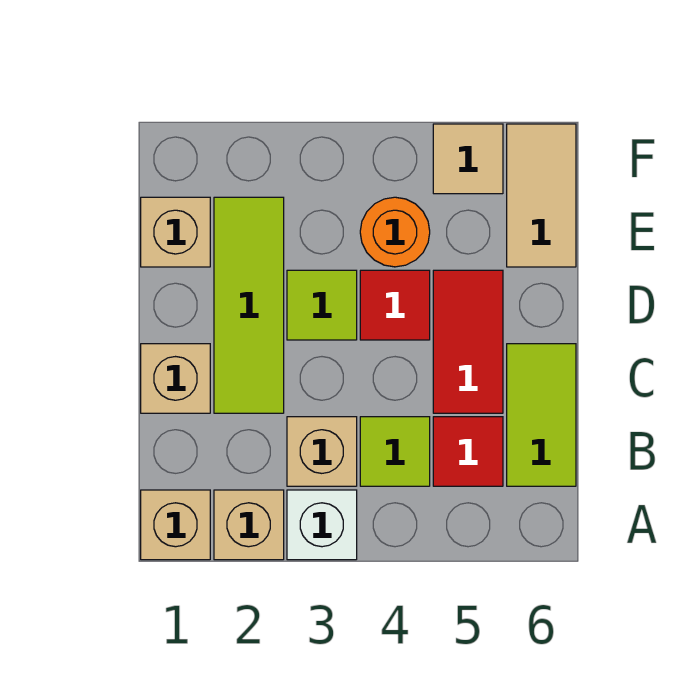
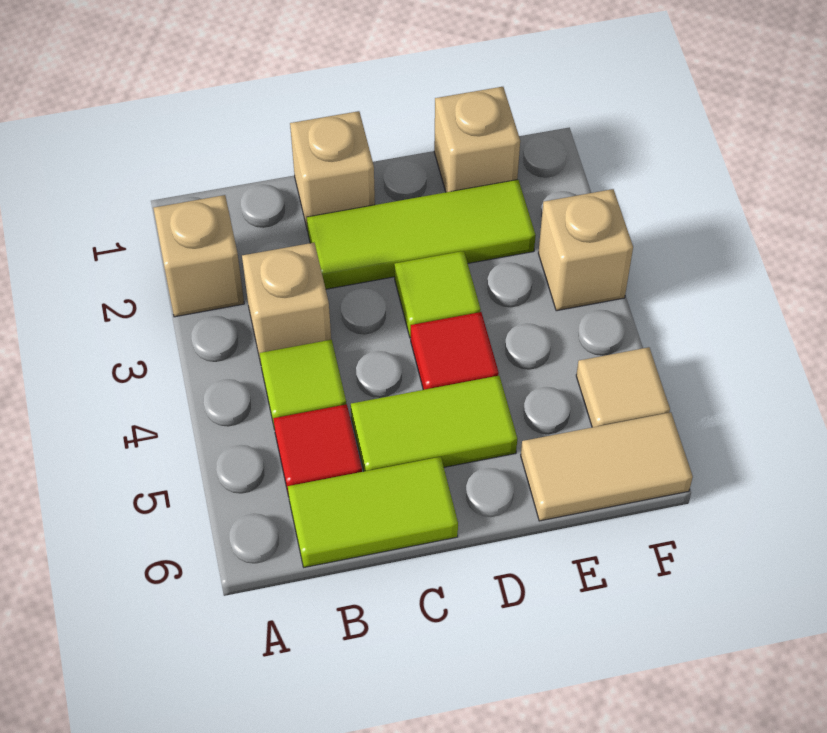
tan brick A1 level 1 -> tan brick F3 level 1
white brick A3 level 1 -> none
red tile C5:D5 level 1 -> lime tile C5:D5 level 1
orange round brick E4 level 1 -> none

